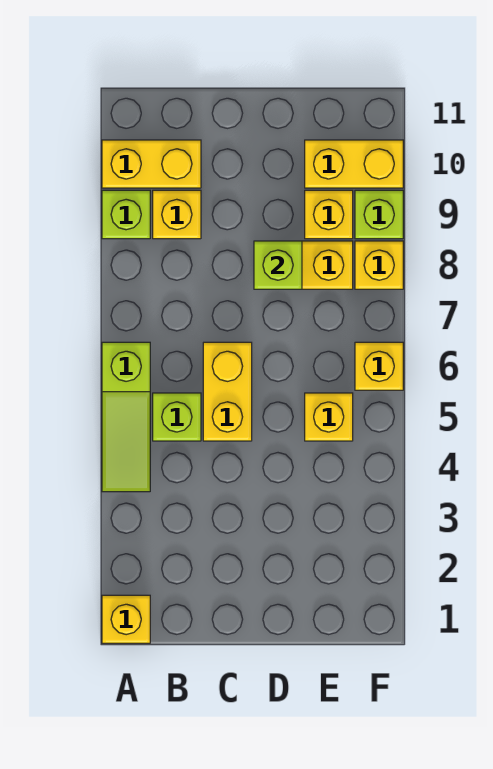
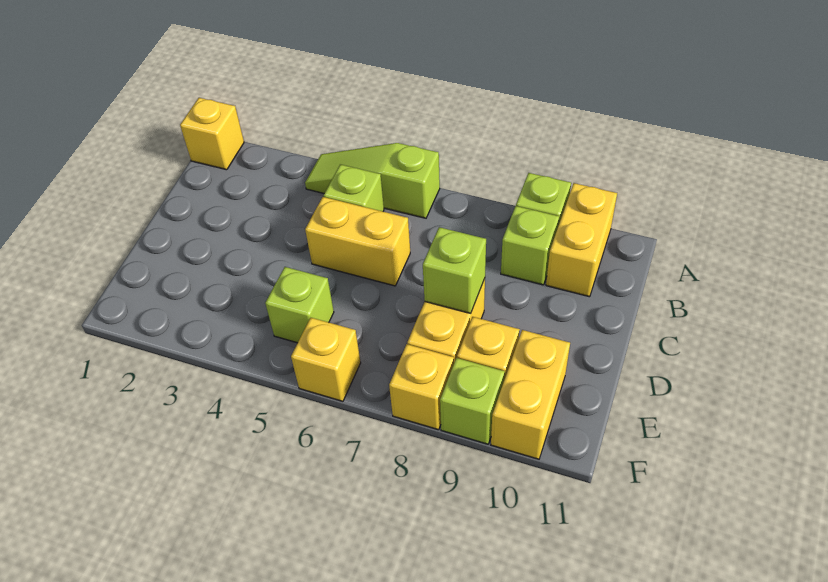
yellow brick B9 level 1 -> lime brick B9 level 1
yellow brick E5 level 1 -> lime brick E5 level 1

